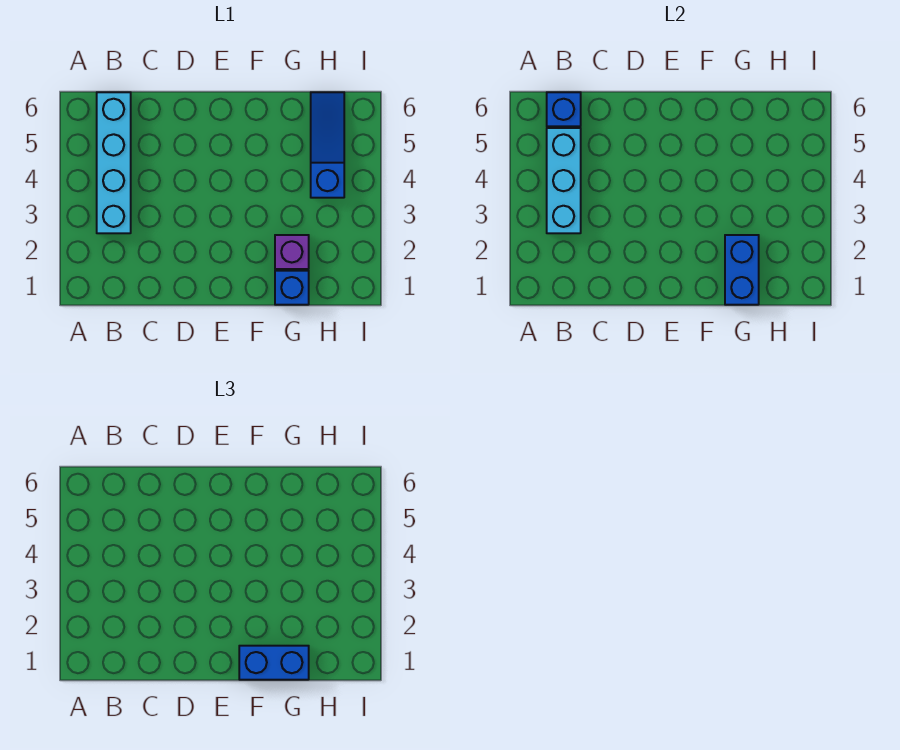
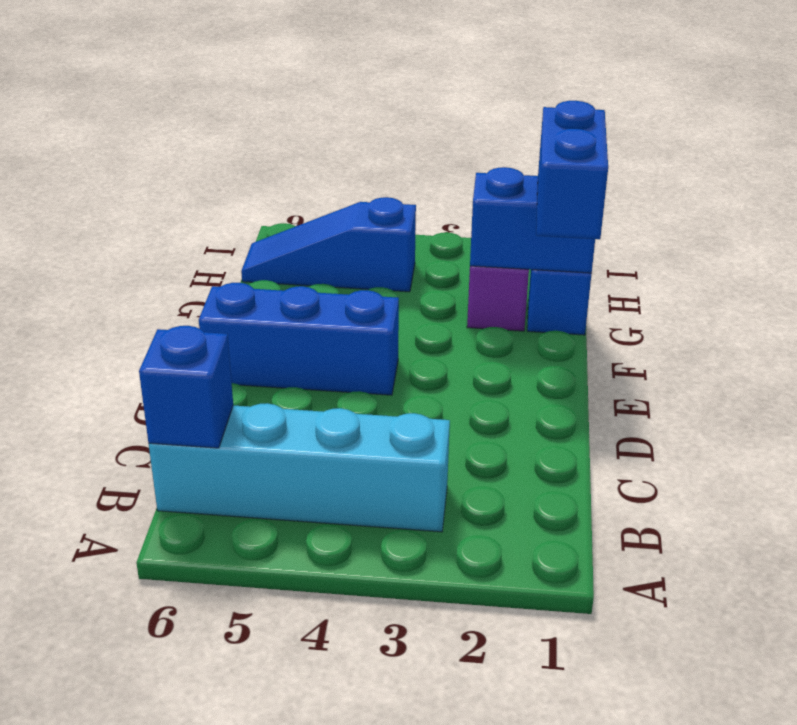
cyan brick B3:B5 level 2 -> none
none -> blue brick E4:E6 level 1

